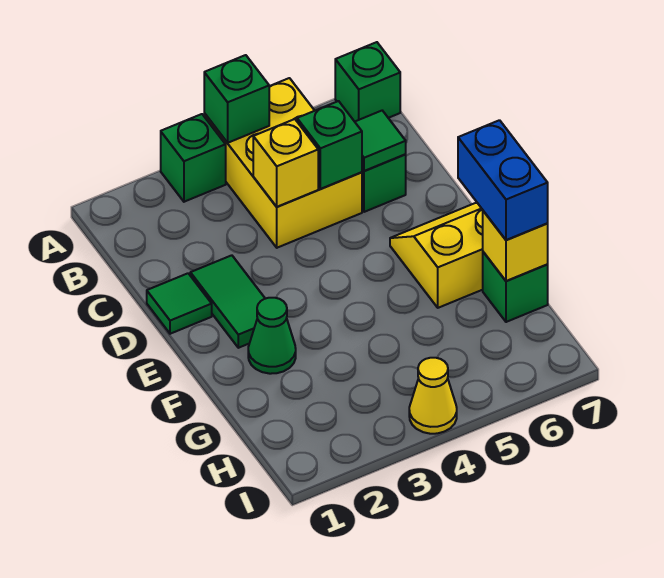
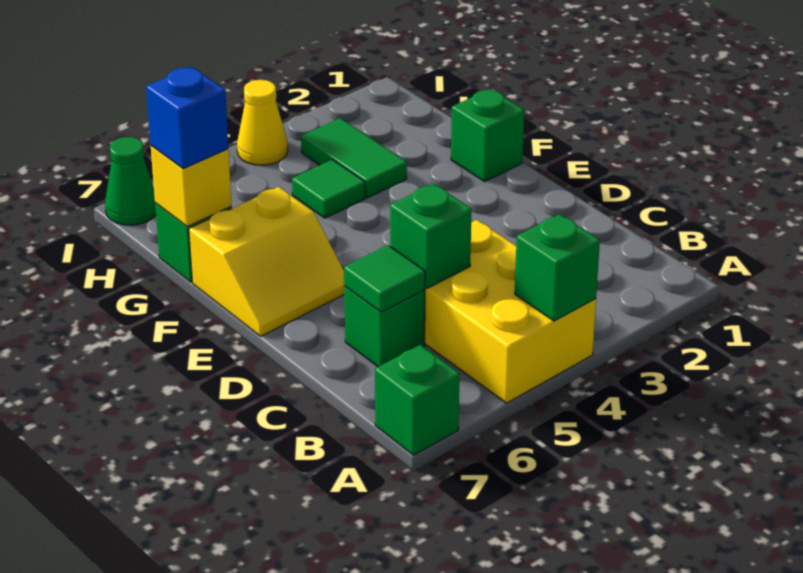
green brick A3 level 1 -> green brick F1 level 1
yellow brick C4 level 2 -> none
green tile D1 level 1 -> green tile G4 level 1
green tile D2:E2 level 1 -> green tile G3:H3 level 1
green cone F2 level 1 -> green cone I7 level 1
blue brick F7:G7 level 3 -> blue brick G7 level 3

